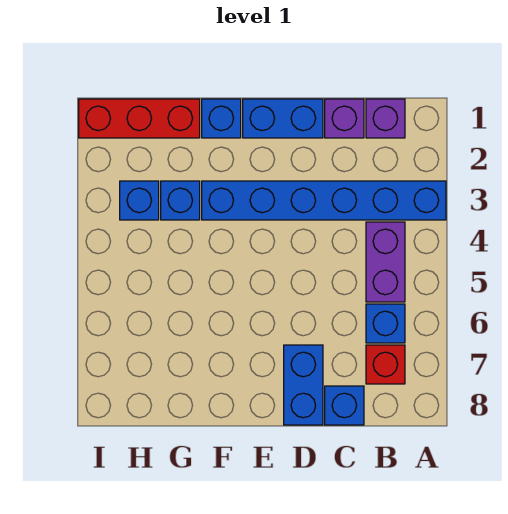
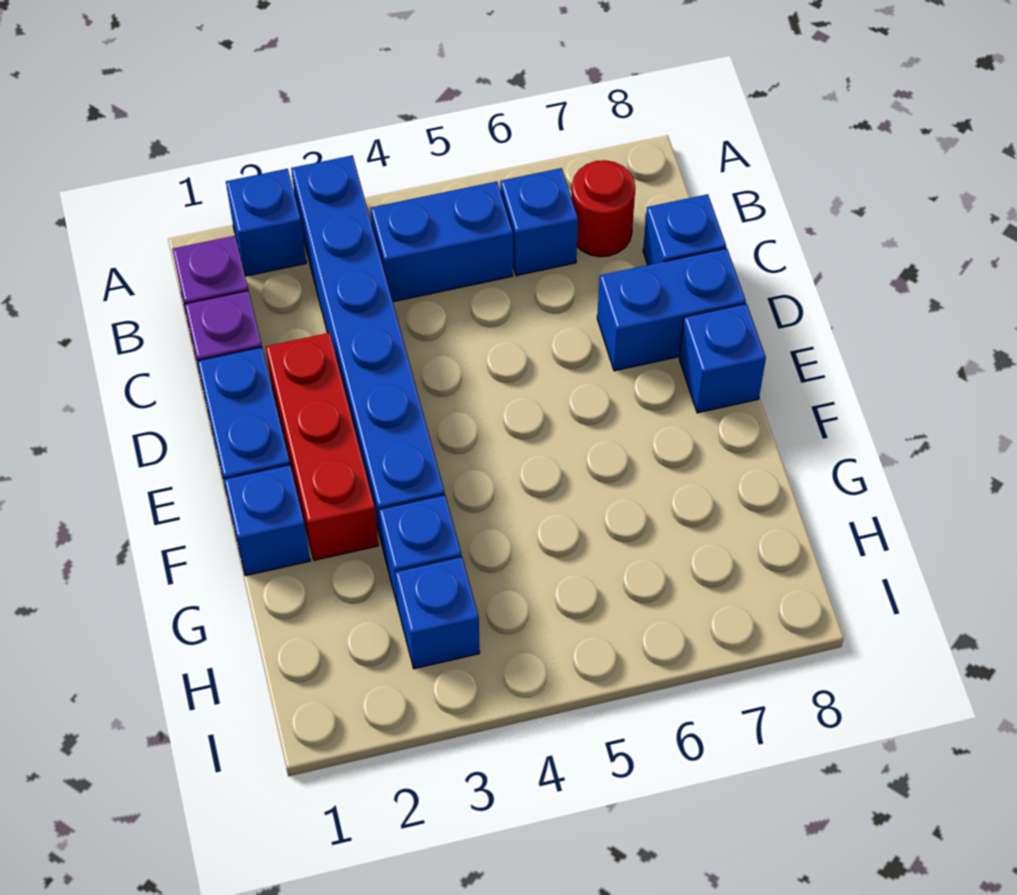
none -> blue brick A2 level 1
purple brick B4:B5 level 1 -> blue brick B4:B5 level 1
red brick B7 level 1 -> red round brick B7 level 1
none -> blue brick E8 level 1
red brick G1:I1 level 1 -> red brick D2:F2 level 1

